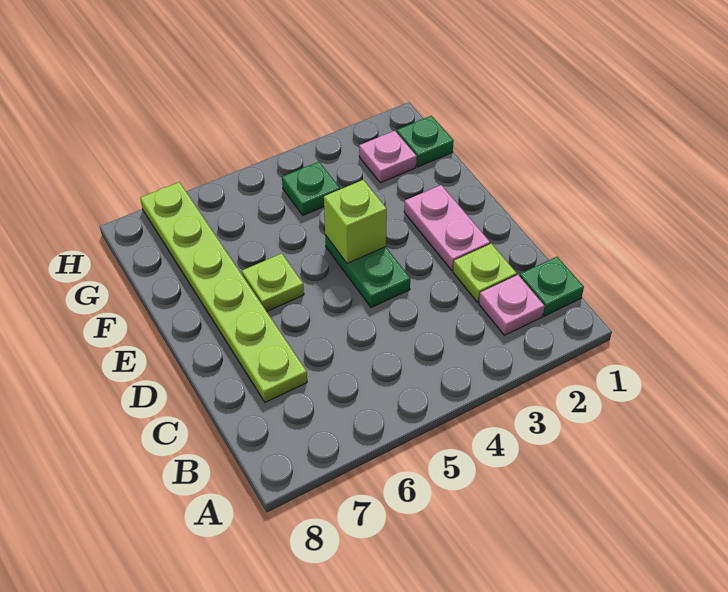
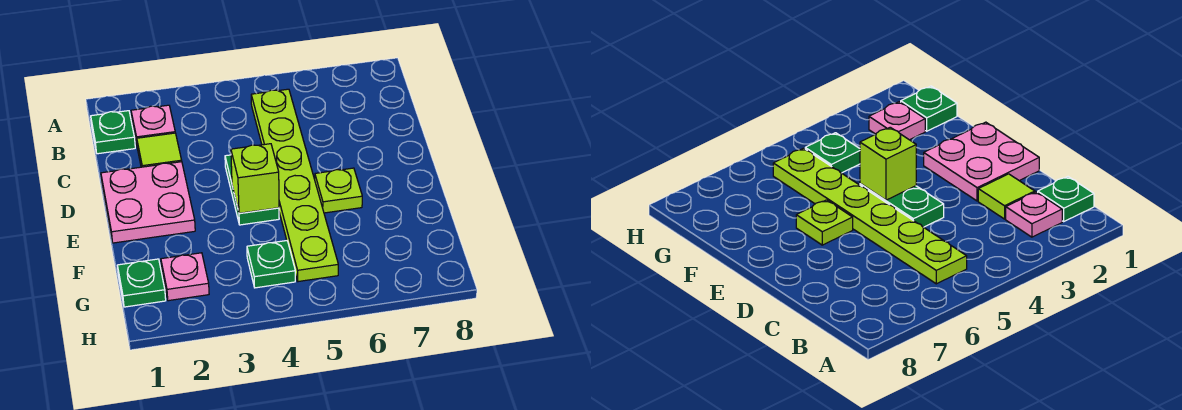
lime plate C2 level 1 -> lime tile C2 level 1
lime plate C7:H7 level 1 -> lime plate B5:G5 level 1
pink plate D2:E2 level 1 -> pink plate D1:E2 level 1

